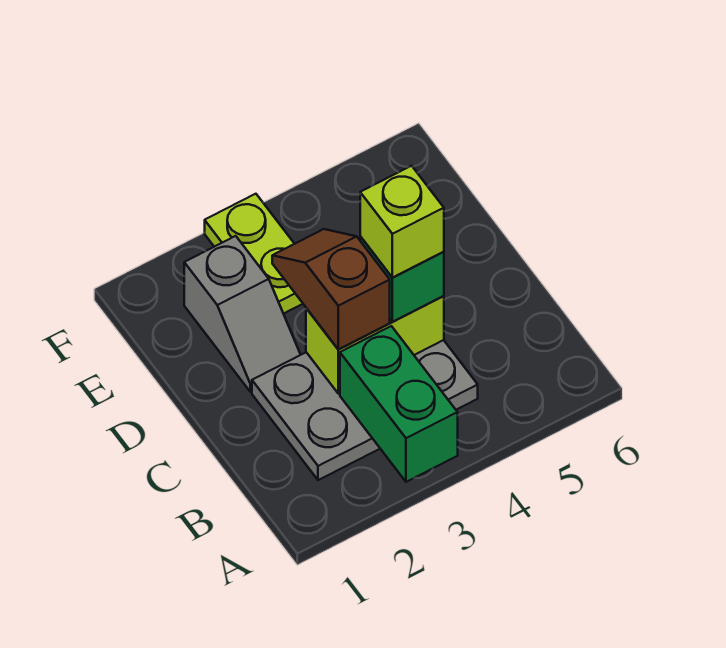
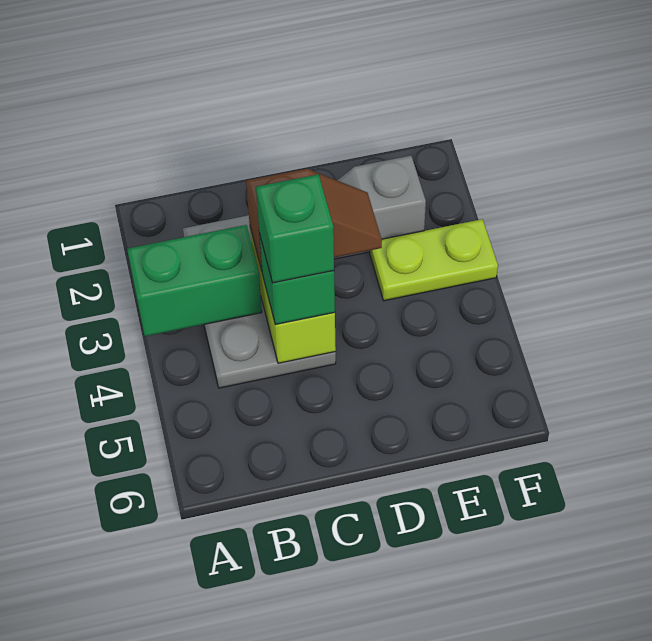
lime brick C4 level 4 -> green brick C4 level 4

